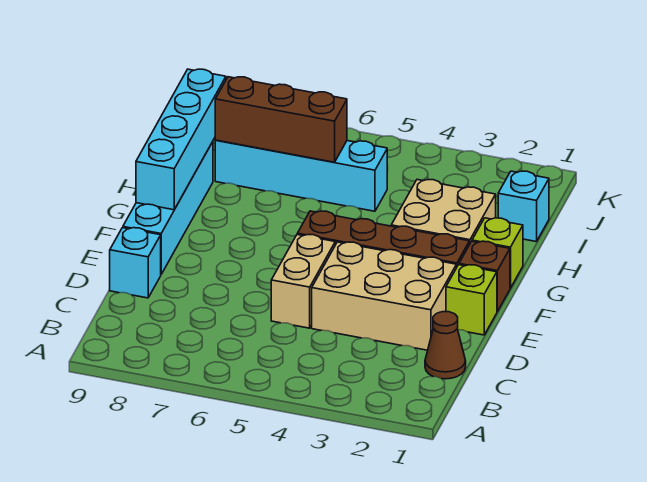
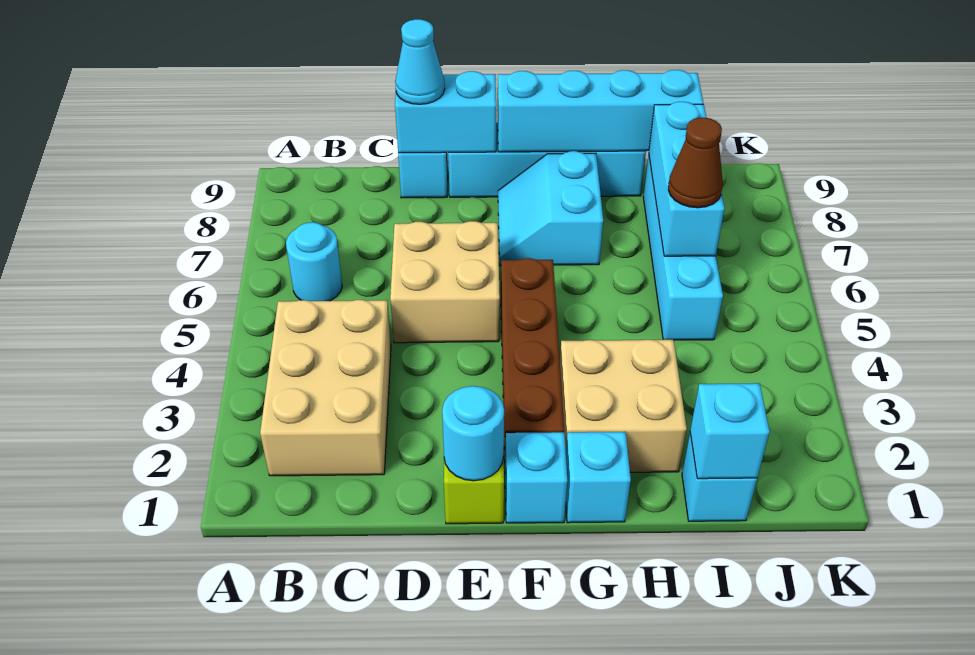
none -> cyan round brick B6 level 1
brown cone C1 level 1 -> brown cone I6 level 3
tan brick D2:E4 level 1 -> tan brick B2:C4 level 1
tan brick D5:E5 level 1 -> tan brick D5:E6 level 1
none -> cyan brick D9:E9 level 2
none -> cyan cone D9 level 3
none -> cyan round brick E1 level 2
brown brick F1 level 1 -> cyan brick F1 level 1
none -> cyan slope F7:G8 level 1 top G
lime brick G1 level 1 -> cyan brick G1 level 1
none -> cyan brick I1 level 2
brown brick I6:I8 level 2 -> cyan brick I6:I8 level 2

